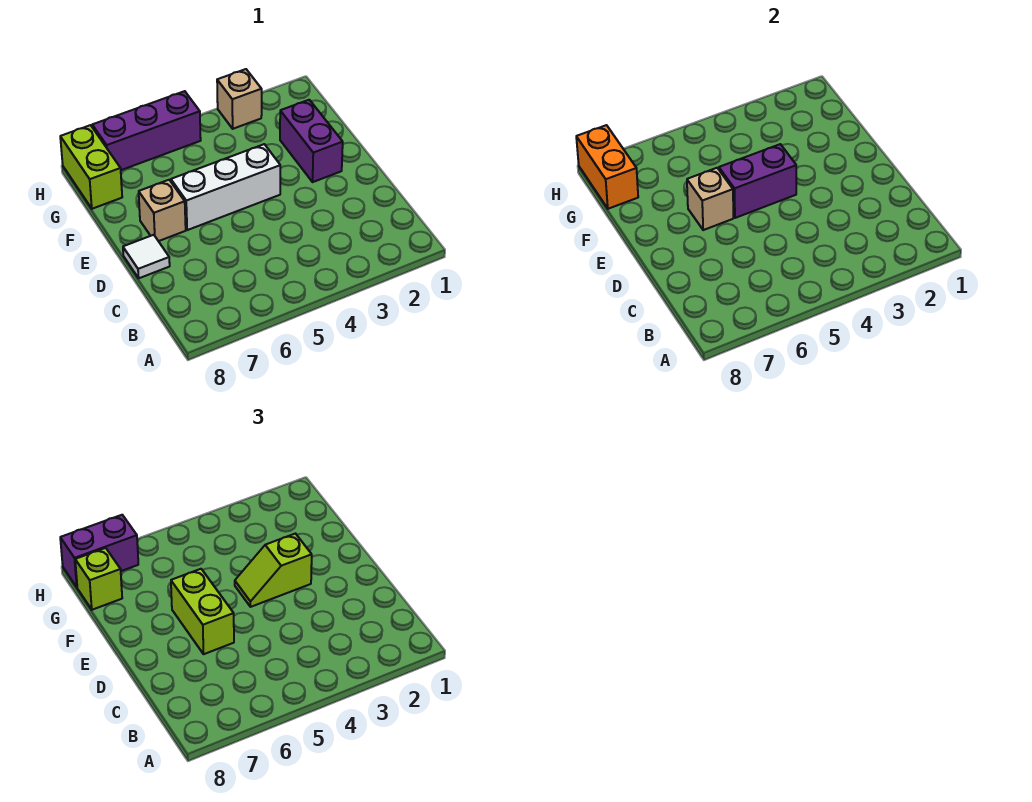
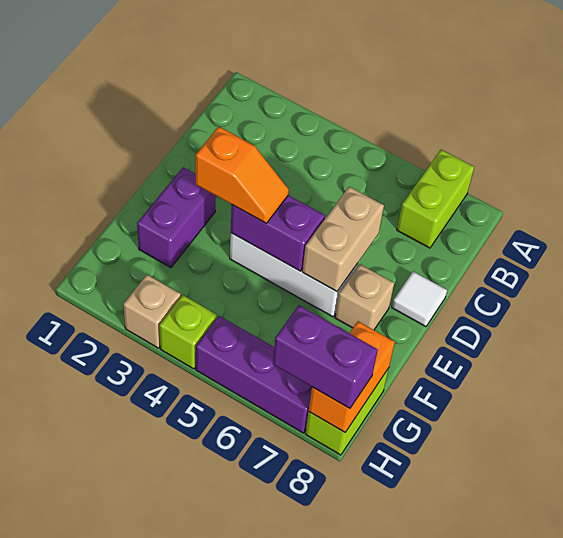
lime brick D6:E6 level 3 -> lime brick A7:B7 level 1
lime slope E3:E4 level 3 top 3 -> orange slope E3:E4 level 3 top 3
tan brick E6 level 2 -> tan brick D6:E6 level 2
lime brick G8 level 3 -> lime brick H4 level 1

